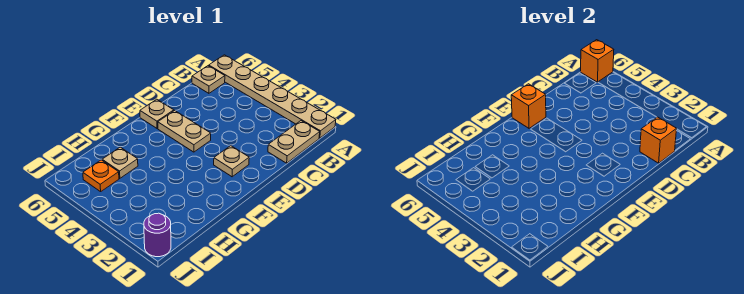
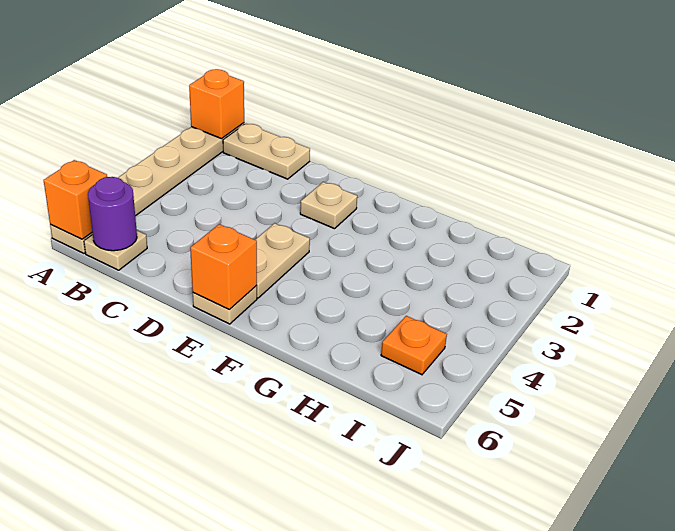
orange brick C1 level 2 -> orange brick A1 level 2
tan plate H5 level 1 -> none
purple round brick J1 level 1 -> purple round brick B6 level 2

